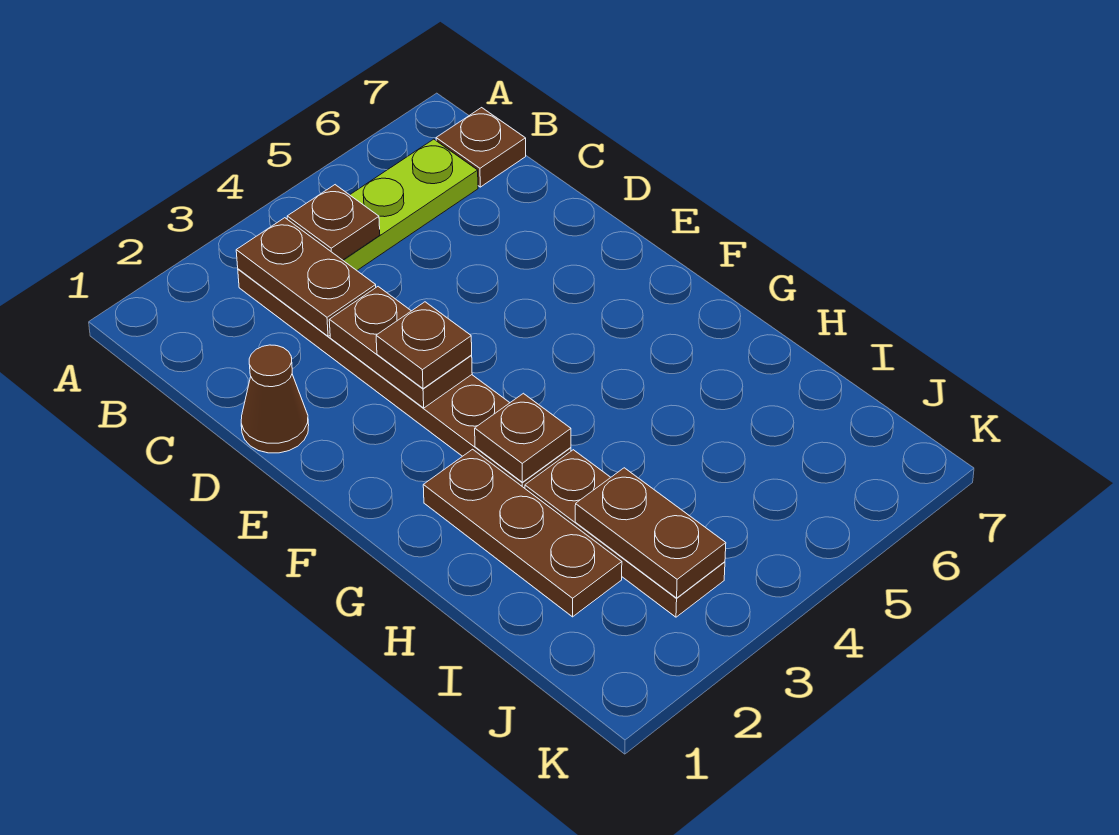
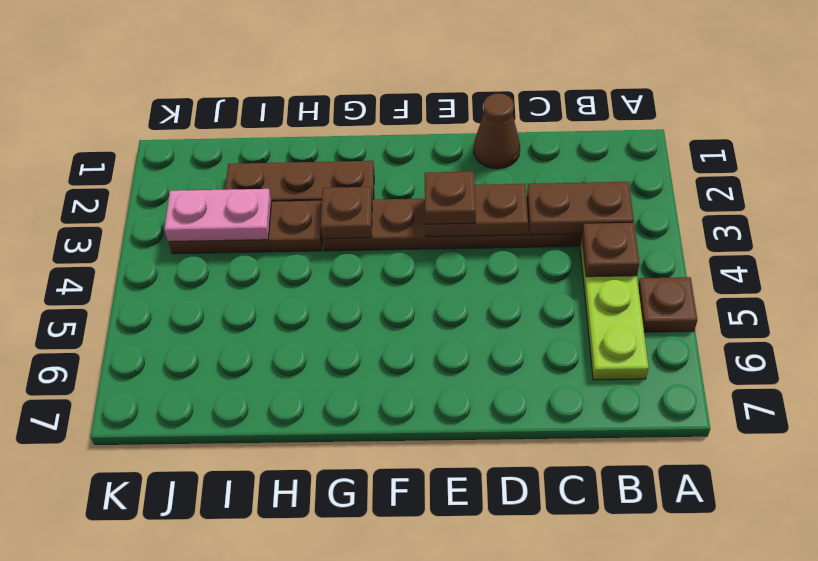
brown plate B7 level 1 -> brown plate A5 level 1
brown plate I3:J3 level 2 -> pink plate I3:J3 level 2

